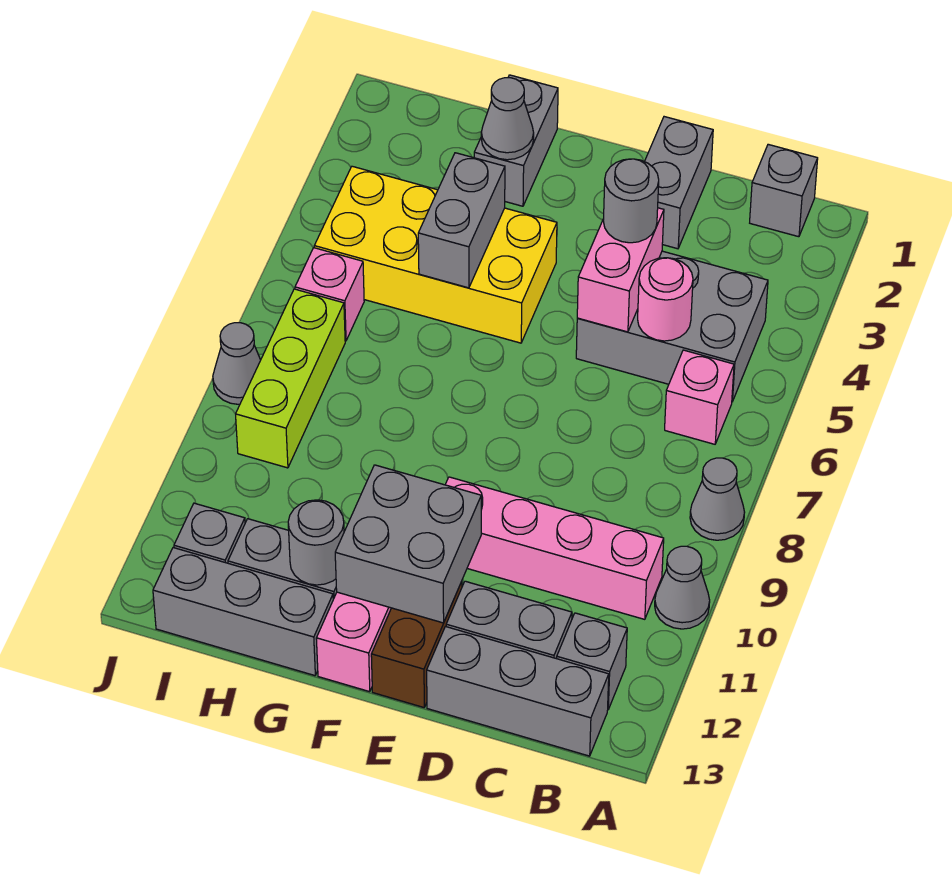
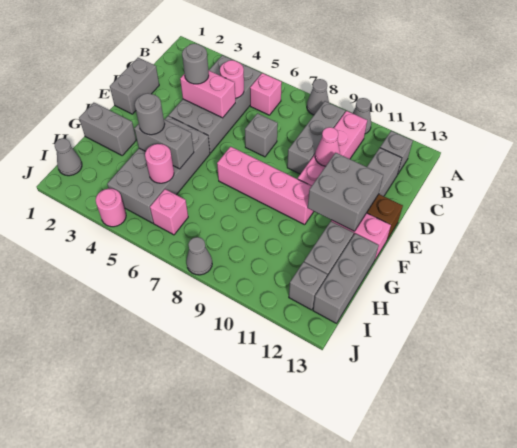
grey brick B1 level 1 -> grey brick D7 level 1
grey brick B4:D5 level 1 -> grey brick B4:E5 level 1
grey brick B13:D13 level 1 -> grey brick B9:D9 level 1
grey brick D1:D2 level 1 -> grey brick D1:E1 level 1
none -> pink cone D10 level 2
yellow brick F4:I5 level 1 -> grey brick F4:I5 level 1
none -> pink brick F7:F10 level 1
grey cone G2 level 2 -> grey cone I1 level 1
grey round brick G12 level 2 -> grey round brick G4 level 3
none -> pink round brick H5 level 2
lime brick I7:I9 level 1 -> none
none -> pink round brick J4 level 1

